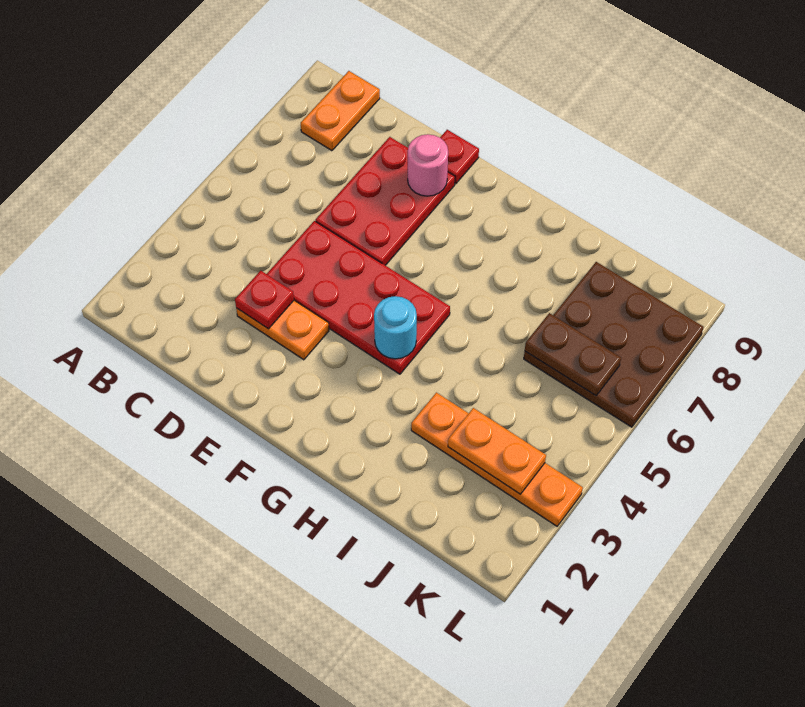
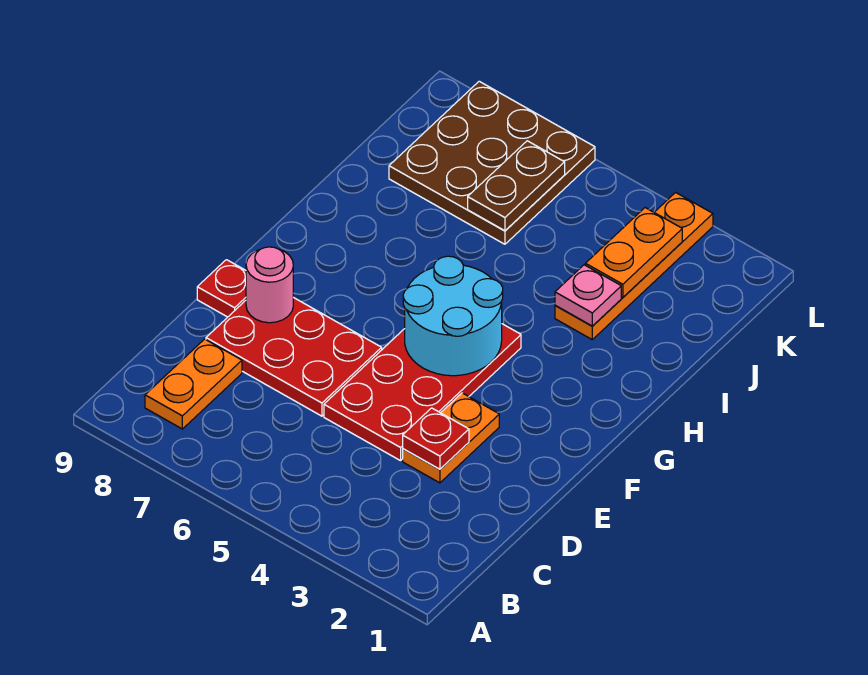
orange plate B8:B9 level 1 -> orange plate B8:C8 level 1
cyan round brick G4 level 2 -> cyan round brick F4:G5 level 2
none -> pink plate I3 level 2

